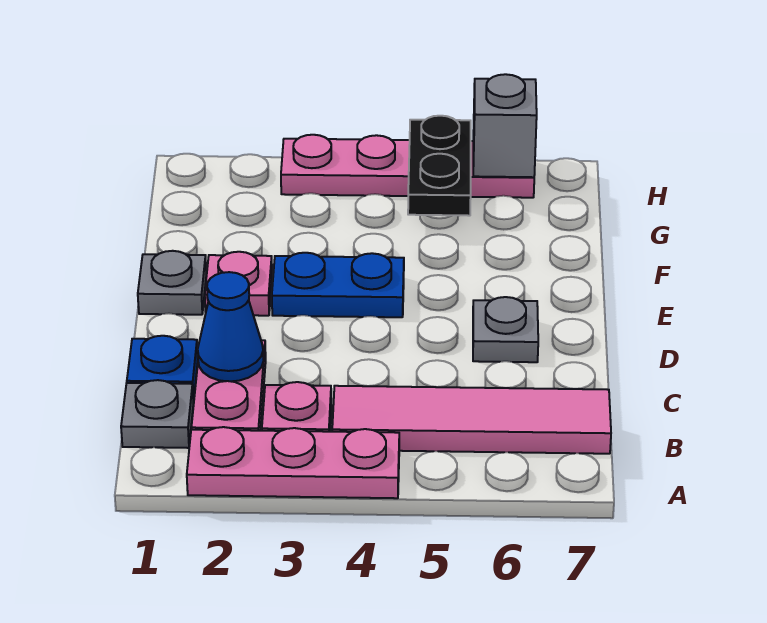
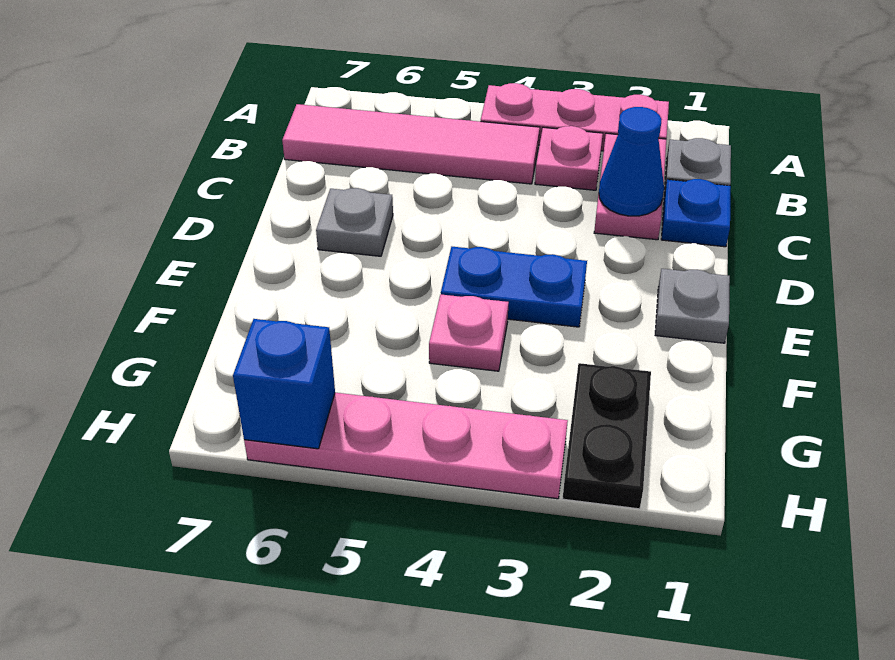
pink plate E2 level 1 -> pink plate F4 level 1
black plate G5:H5 level 2 -> black plate G2:H2 level 1
grey brick H6 level 2 -> blue brick H6 level 2

